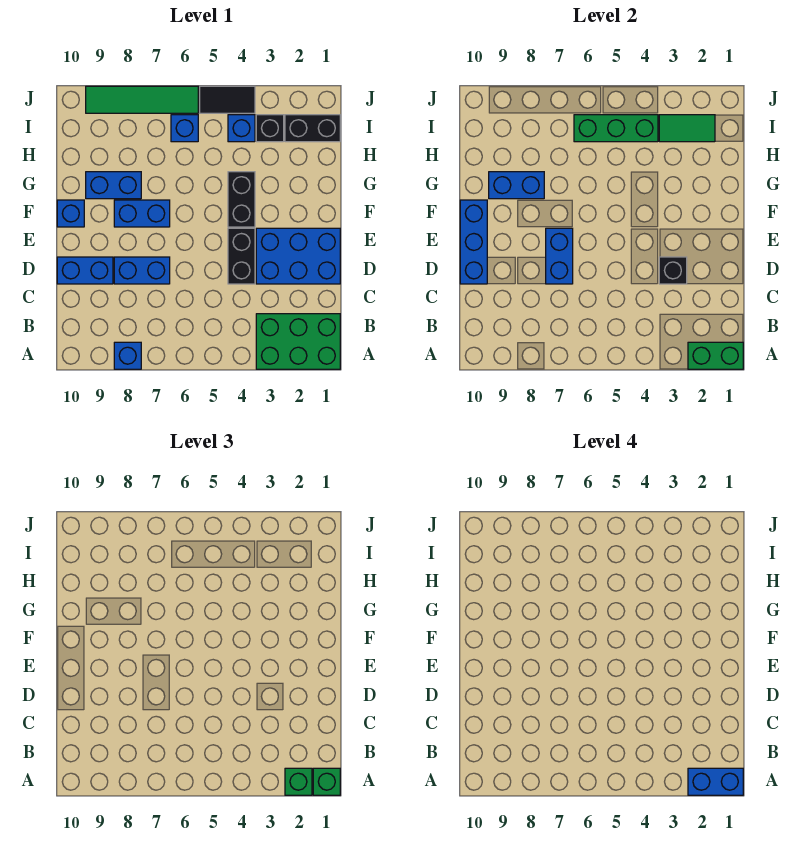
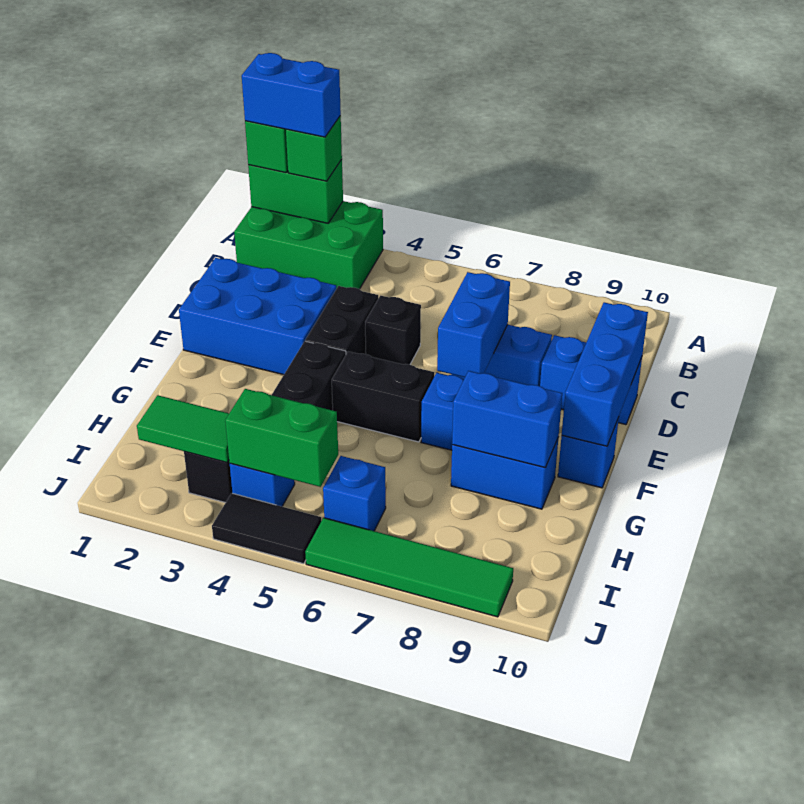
blue brick A8 level 1 -> none
black brick D3 level 2 -> black brick D5 level 1
black brick I1:I2 level 1 -> black brick F5:F6 level 1
green brick I4:I6 level 2 -> green brick I4:I5 level 2

